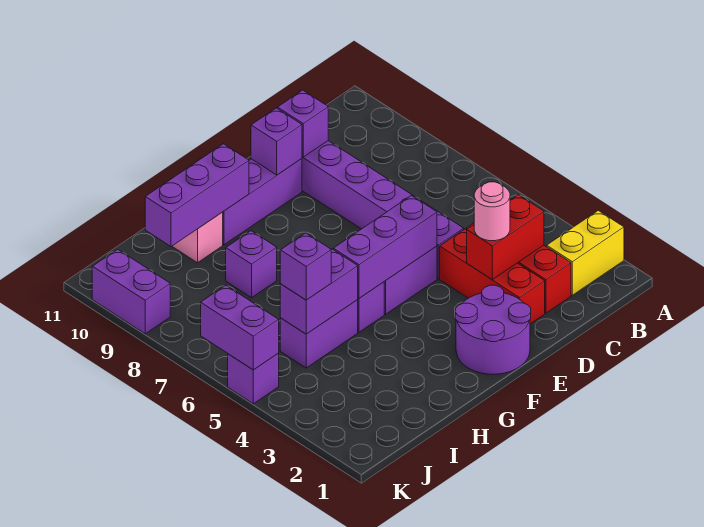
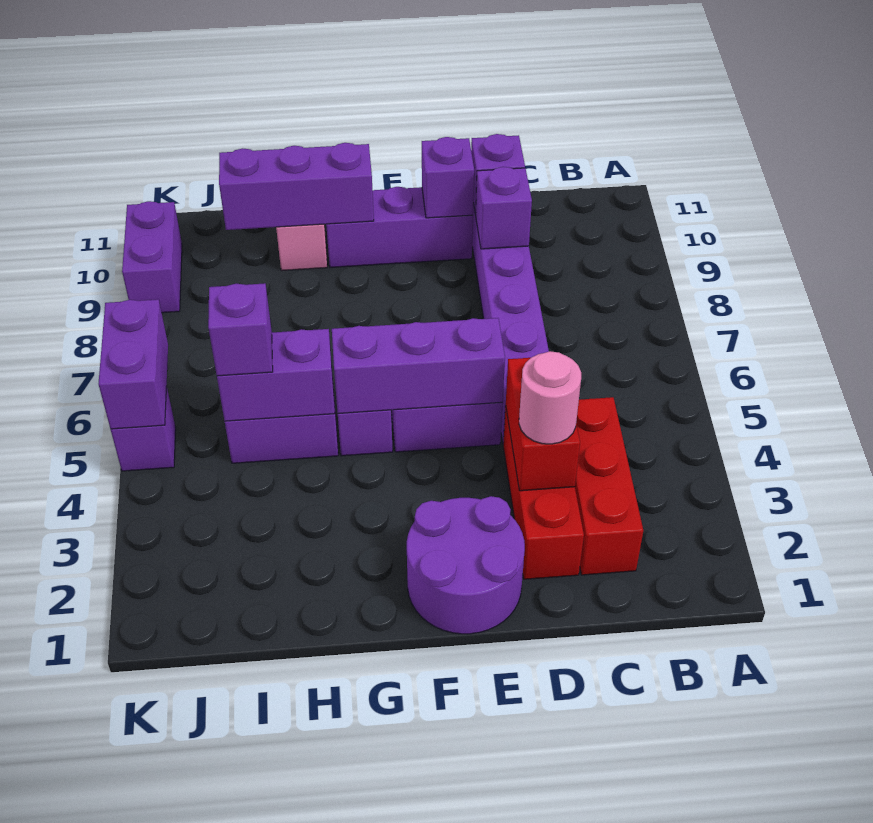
yellow brick A2:B2 level 1 -> none
red brick C3:D3 level 2 -> red brick D3:D4 level 2
purple brick H8 level 1 -> purple brick D9 level 2

